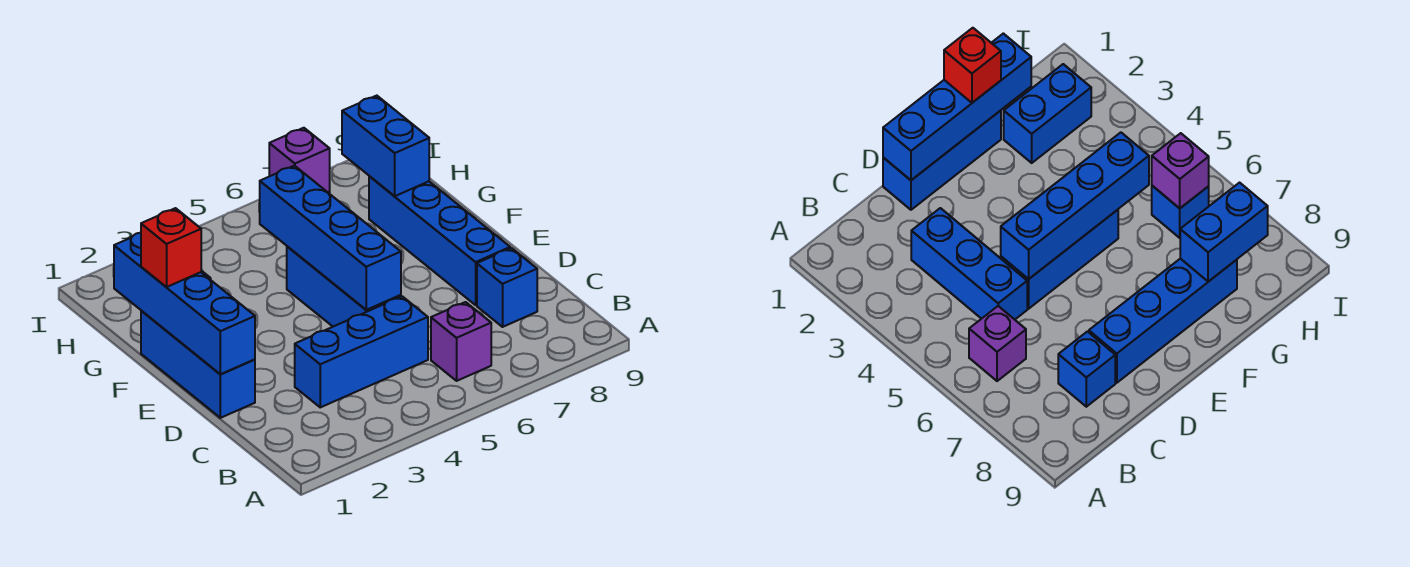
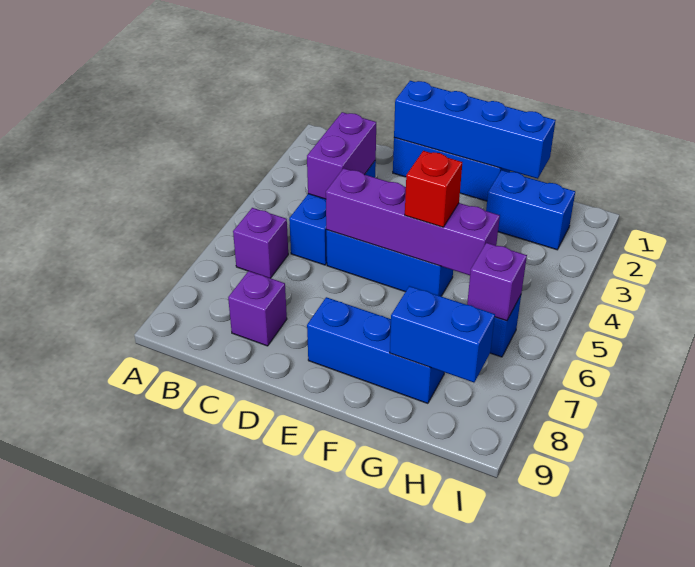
none -> purple brick C3:C4 level 2
blue brick C8 level 1 -> purple brick C8 level 1
blue brick D5:G5 level 2 -> purple brick D5:G5 level 2
blue brick D8:G8 level 1 -> blue brick E8:G8 level 1
red brick F1 level 3 -> red brick F5 level 3

